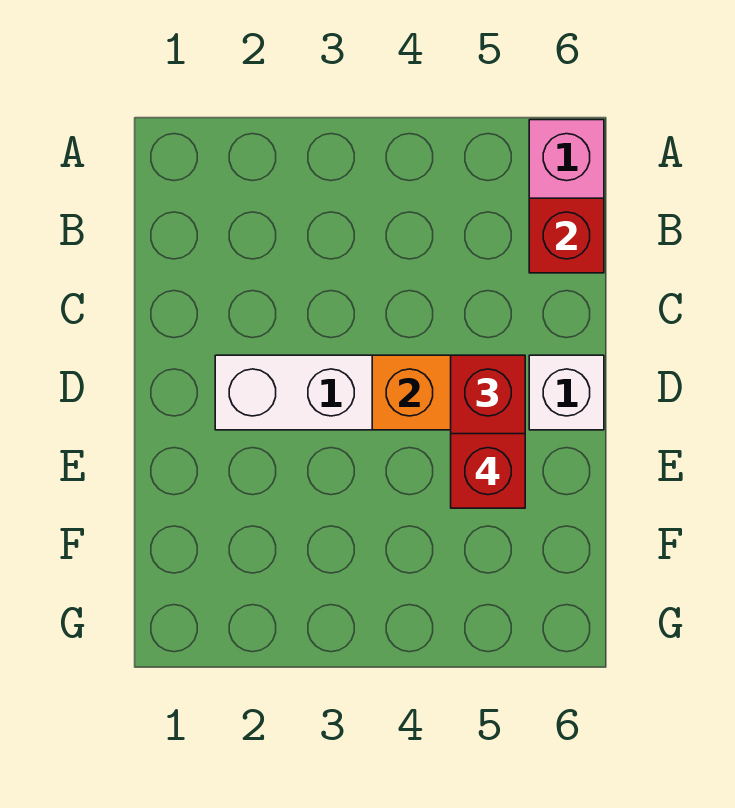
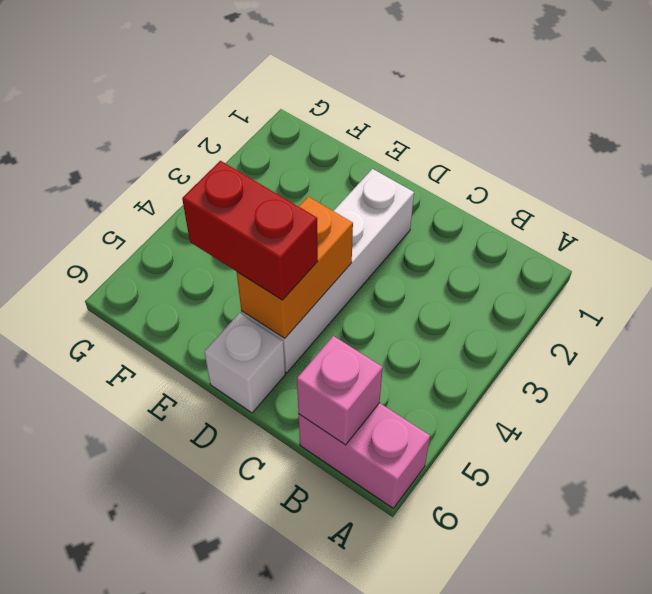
red brick B6 level 2 -> pink brick B6 level 2
red brick E5 level 4 -> none

